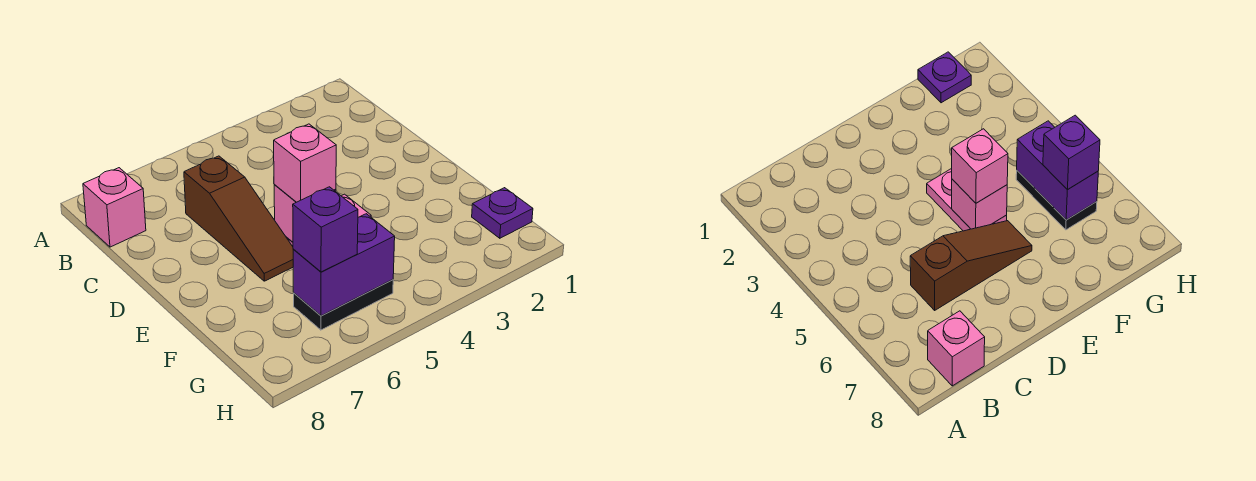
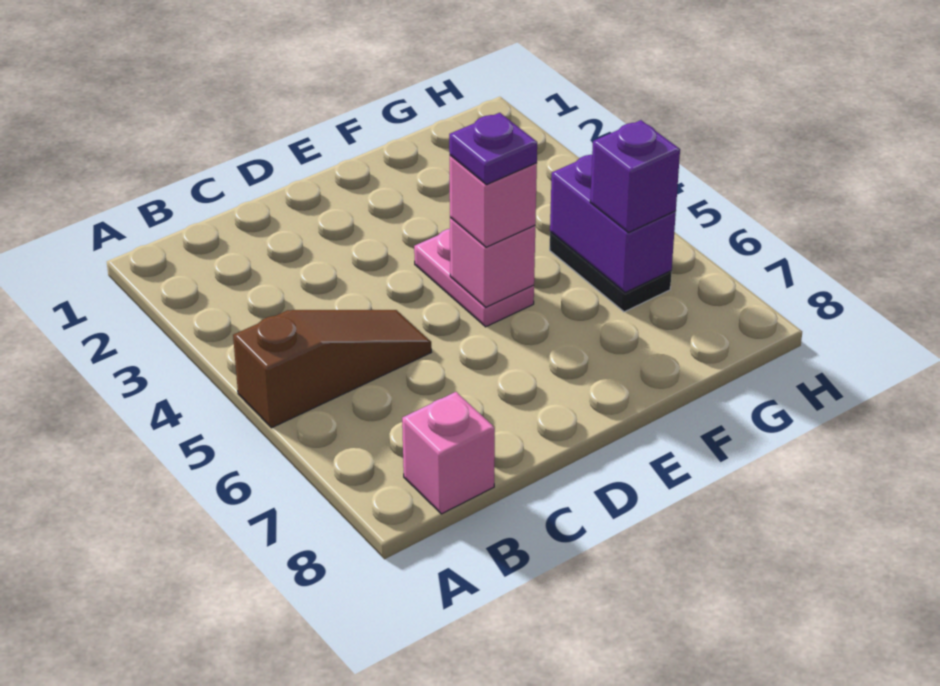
brown slope C6:E6 level 1 top C -> brown slope A5:C5 level 1 top A
purple plate G1 level 1 -> purple plate E5 level 4

